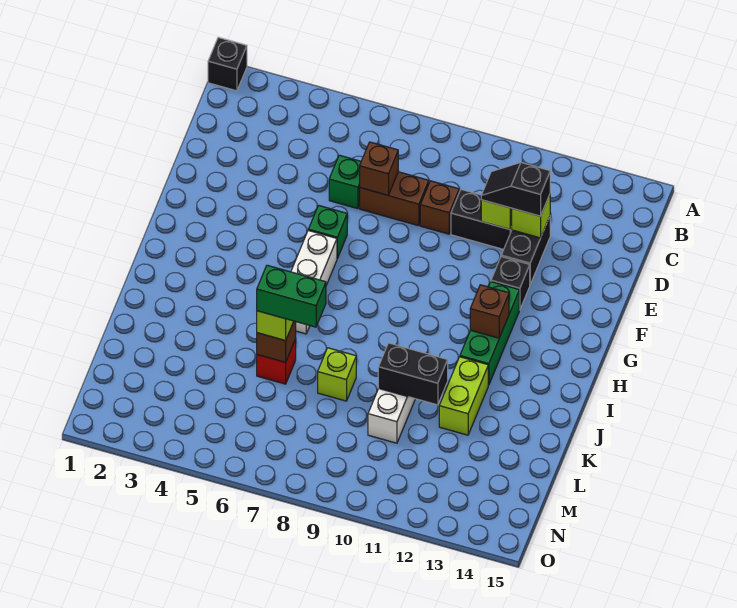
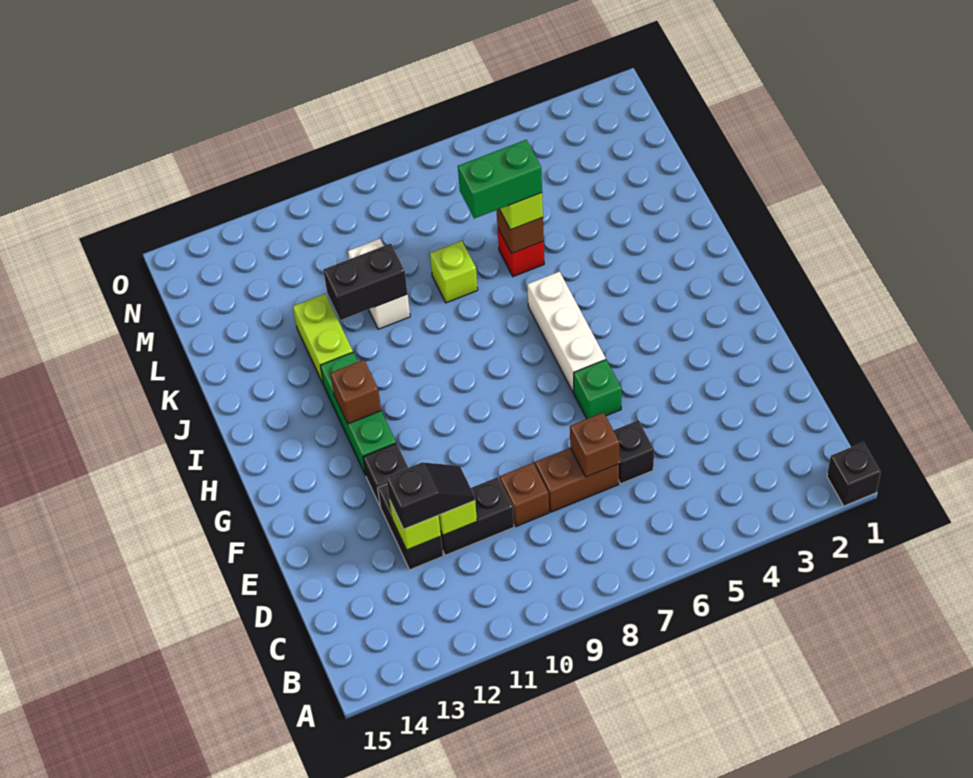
green brick D6 level 1 -> black brick D6 level 1

